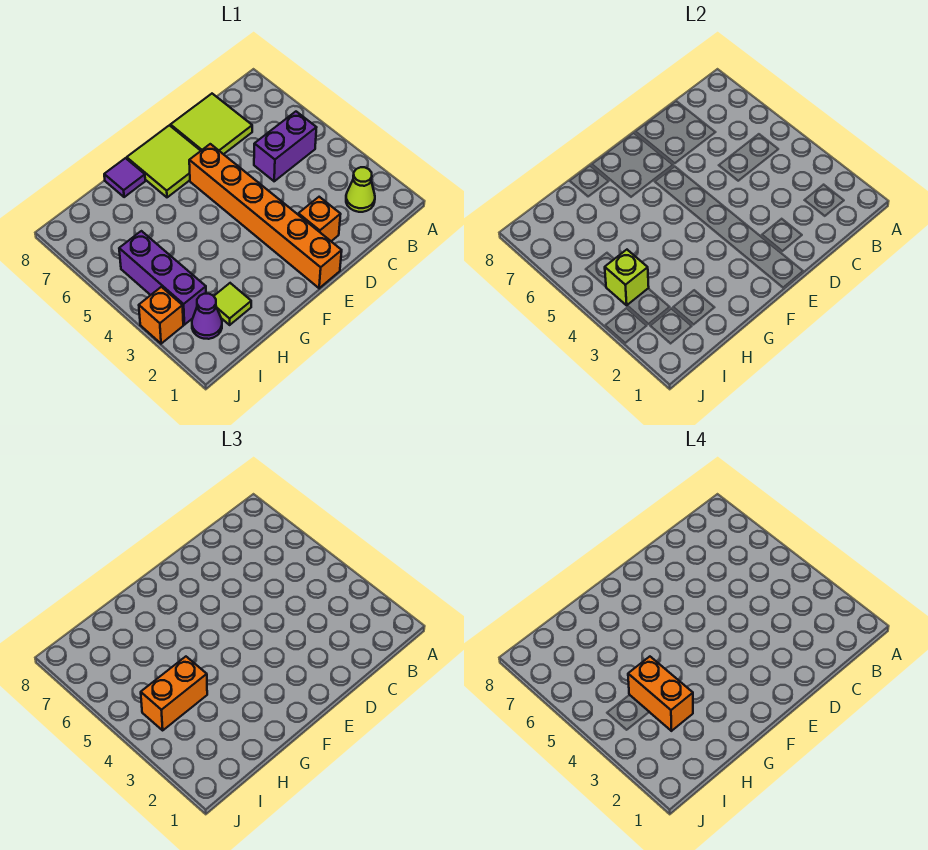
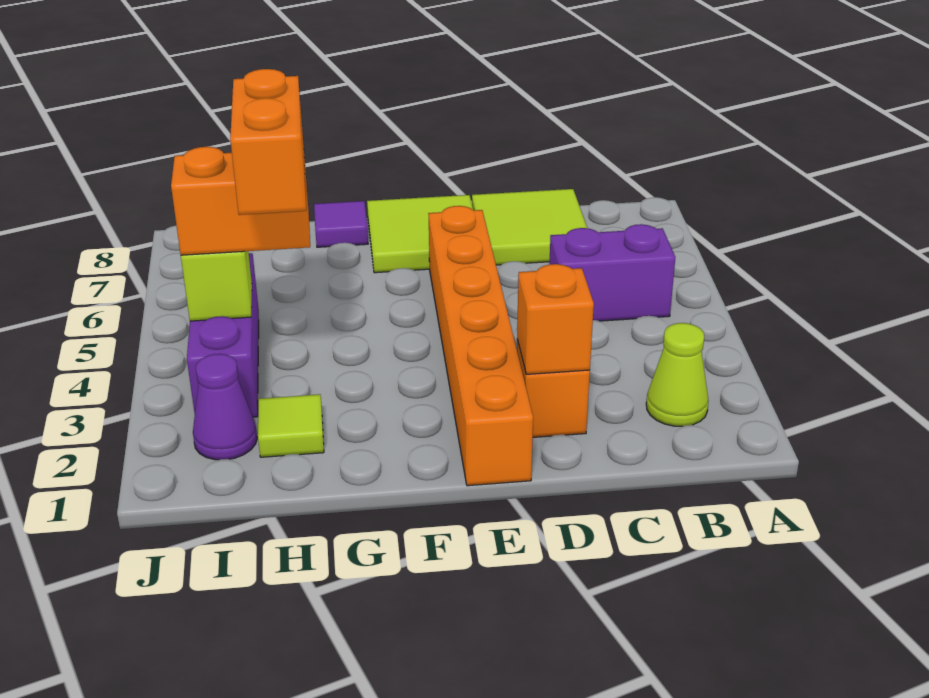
orange brick J3 level 1 -> orange brick D2 level 2

